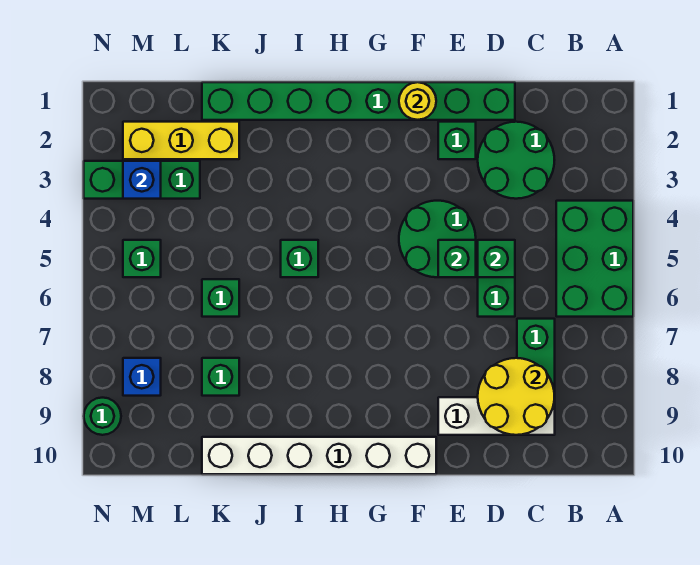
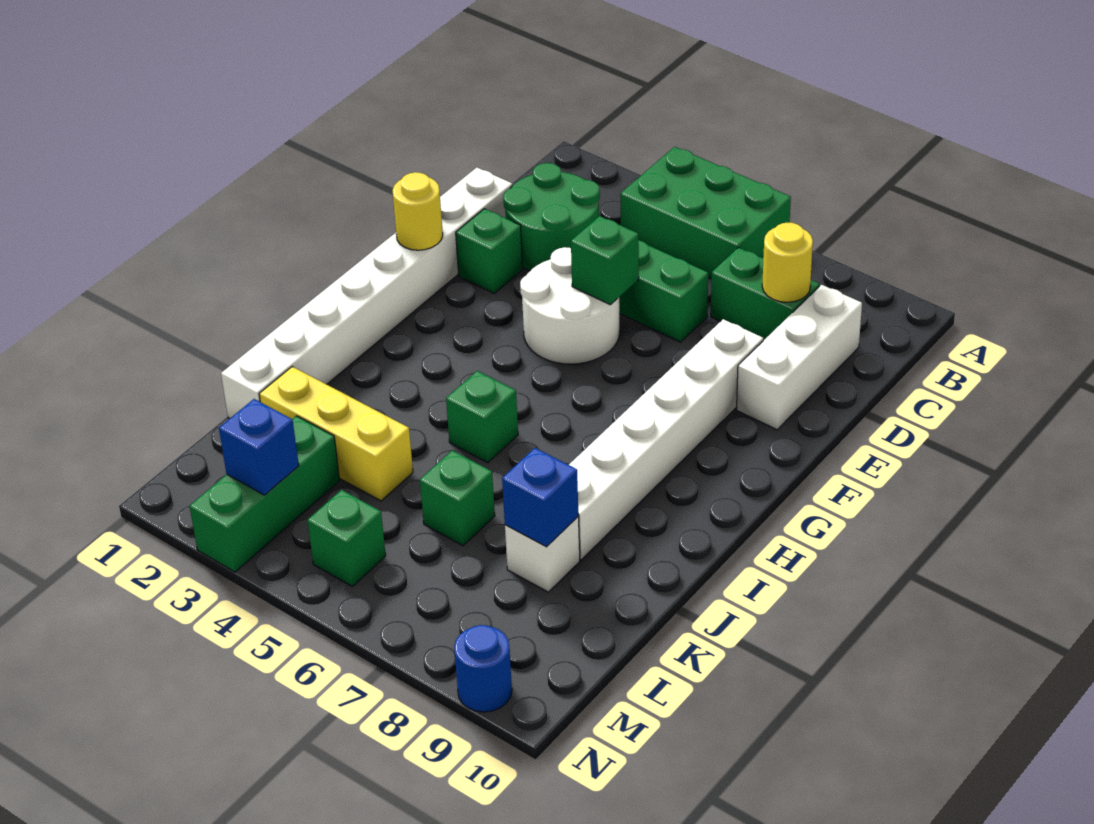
yellow round brick C8:D9 level 2 -> yellow round brick C8 level 2
green brick D1:K1 level 1 -> white brick D1:K1 level 1
green brick D5 level 2 -> none
green round brick E4:F5 level 1 -> white round brick E4:F5 level 1
white brick F10:K10 level 1 -> white brick E8:J8 level 1
yellow brick K2:M2 level 1 -> yellow brick K2:K4 level 1
green brick K8 level 1 -> white brick K8 level 1
blue brick M8 level 1 -> blue brick K8 level 2
green round brick N9 level 1 -> blue round brick N9 level 1

